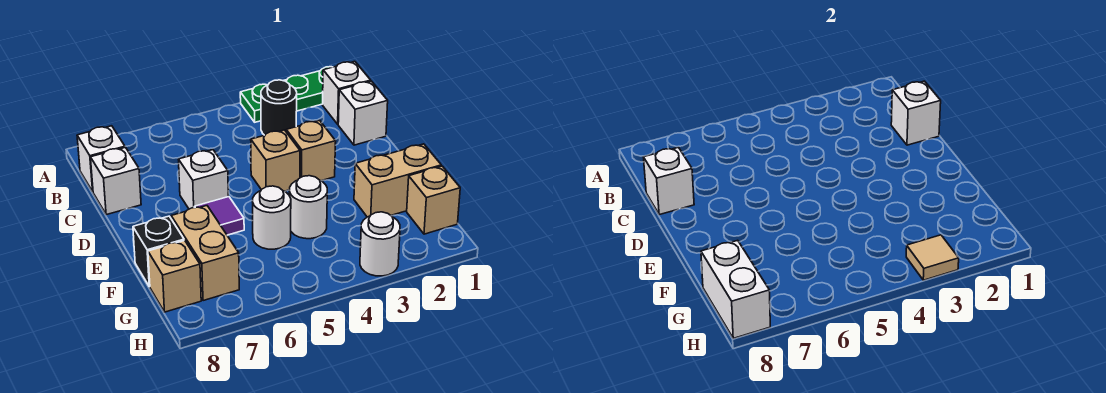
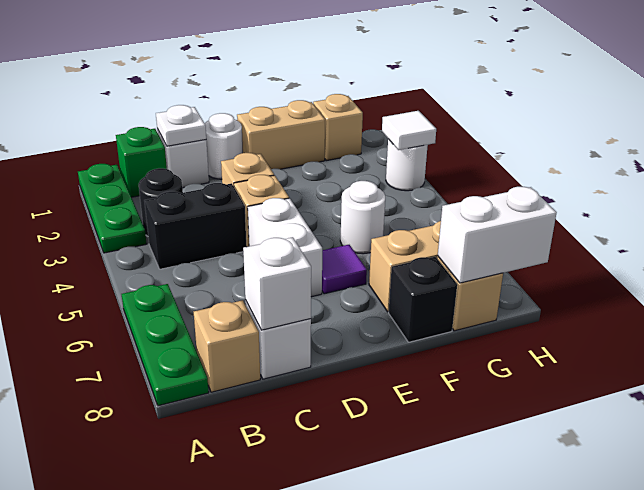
none -> green plate A6:A8 level 1
white brick B1 level 1 -> green brick B1 level 1
none -> black brick B4:C4 level 1
white brick B8 level 1 -> tan brick B8 level 1
white brick C1 level 2 -> white plate C1 level 2
white brick D6 level 1 -> white brick D5:D6 level 1
tan brick F1:F2 level 1 -> tan brick E1:F1 level 1
white round brick F4 level 1 -> white round brick D1 level 1
tan tile H3 level 2 -> white tile H3 level 2

